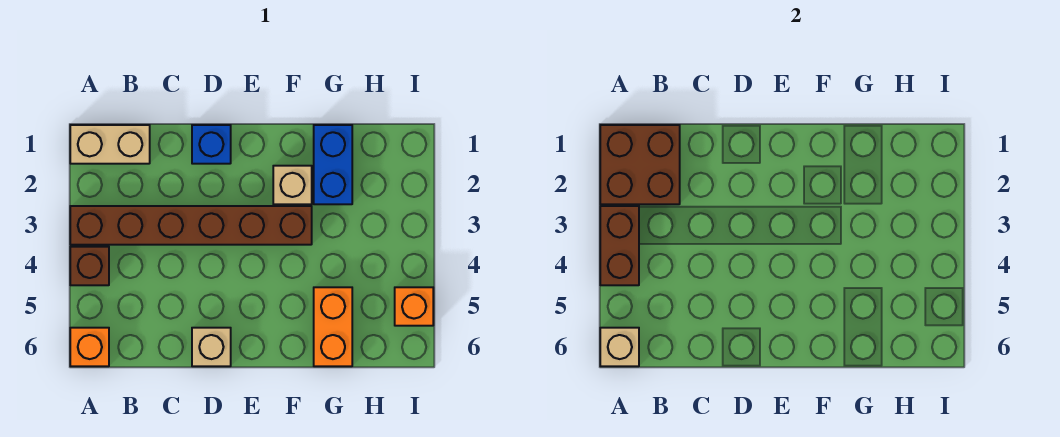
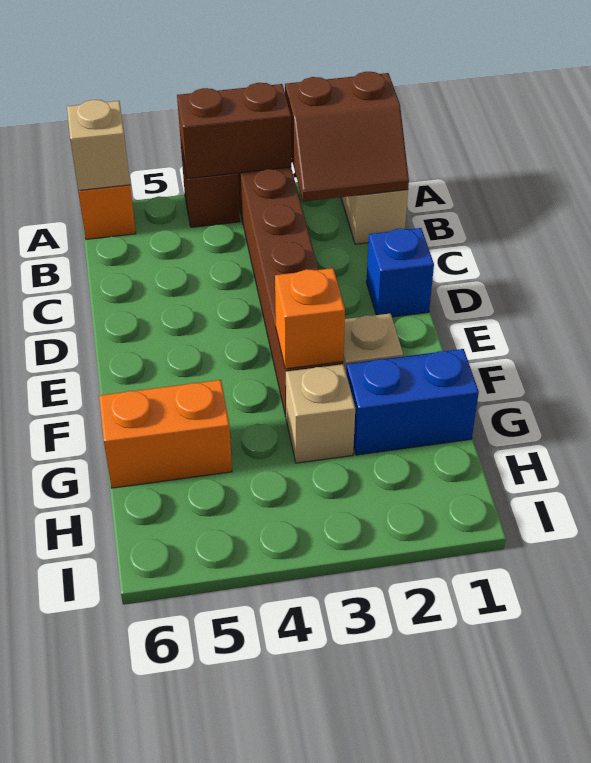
brown brick A1:B2 level 2 -> brown slope A1:B2 level 2 top A
tan brick D6 level 1 -> tan brick G3 level 1
orange brick I5 level 1 -> orange brick F3 level 2

